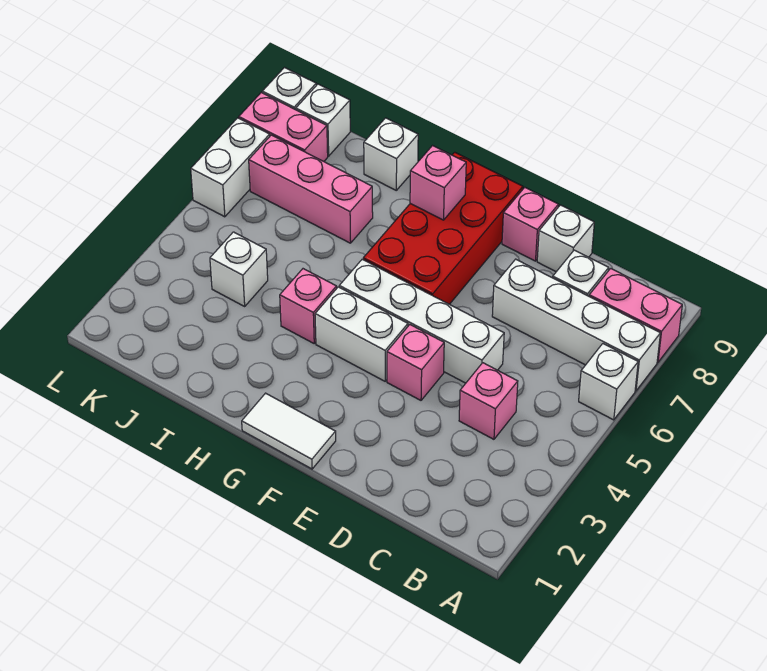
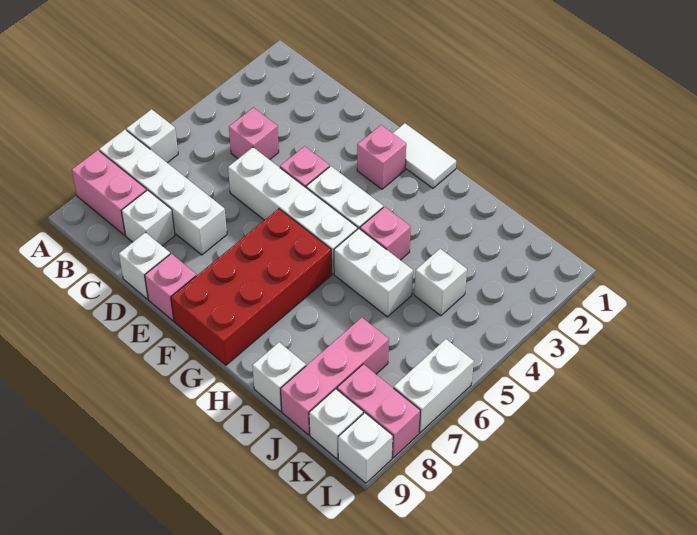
pink brick G8 level 2 -> pink brick F2 level 1
none -> white brick H5:I5 level 1
pink brick I7:K7 level 1 -> pink brick J7:J9 level 1

